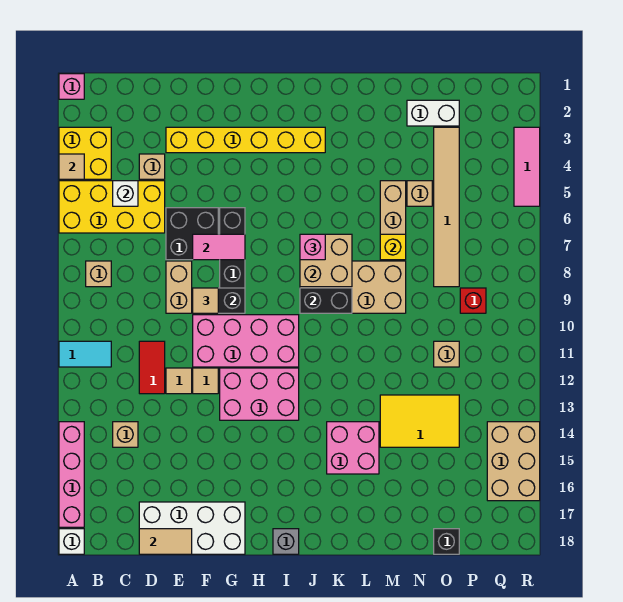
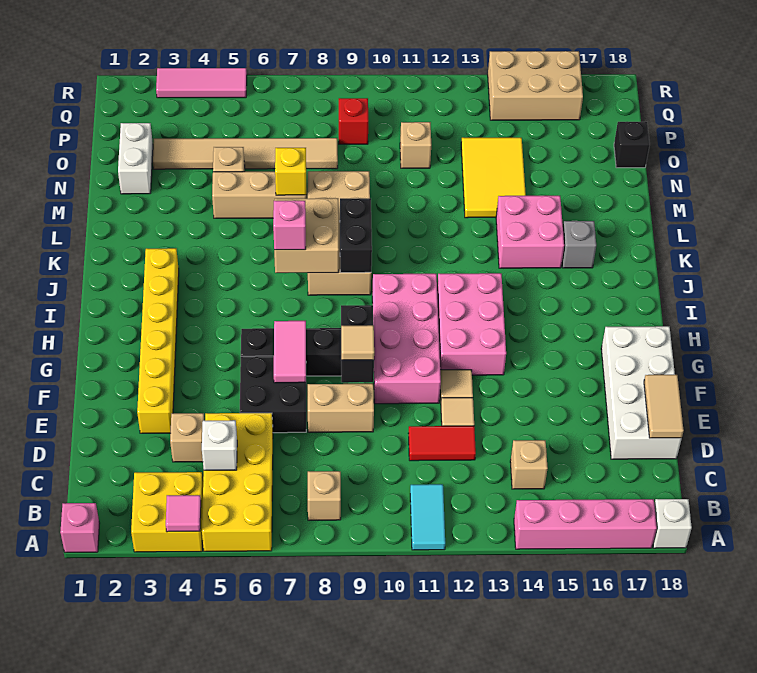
tan tile A4 level 2 -> pink tile A4 level 2
grey brick I18 level 1 -> grey brick K16 level 1

